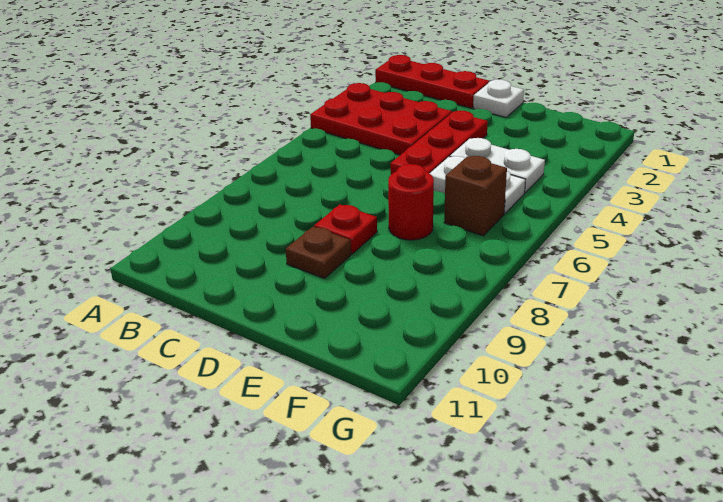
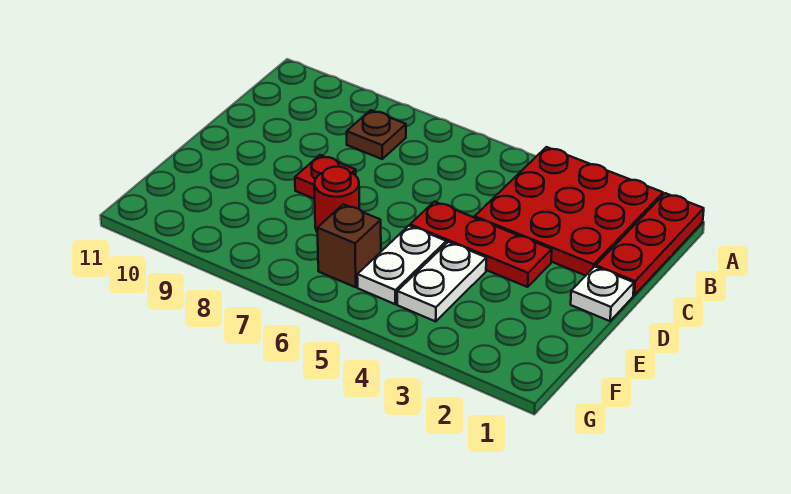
red plate A3:C4 level 1 -> red plate A2:C4 level 1
brown plate D9 level 1 -> brown plate B8 level 1

